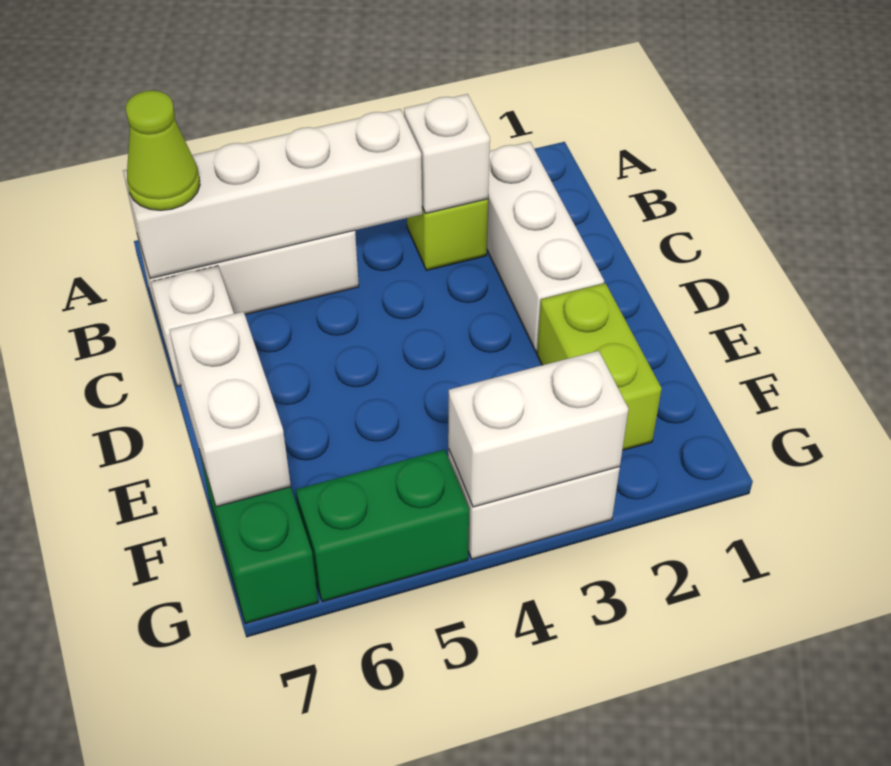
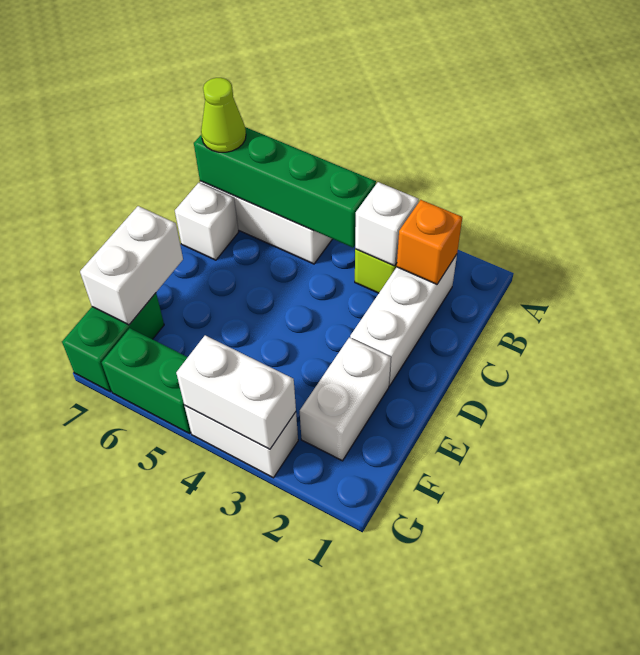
none -> orange brick B2 level 2
white brick B4:B7 level 2 -> green brick B4:B7 level 2
lime brick E2:F2 level 1 -> white brick E2:F2 level 1

